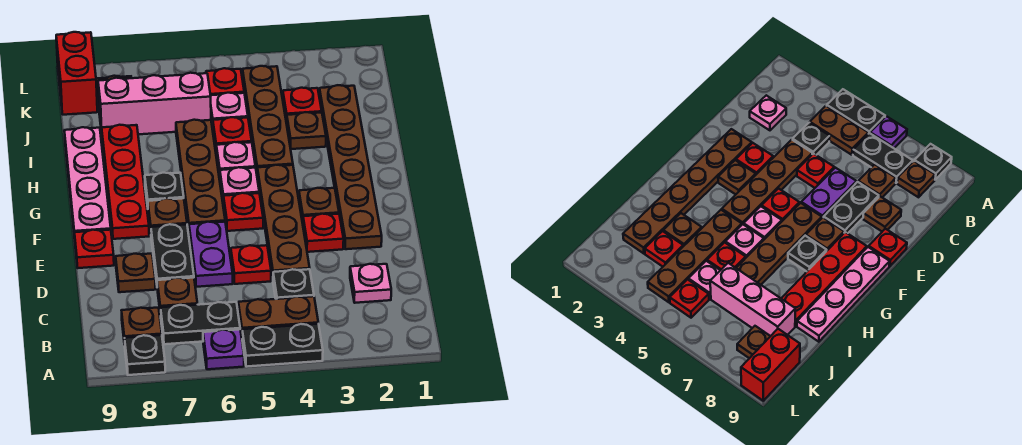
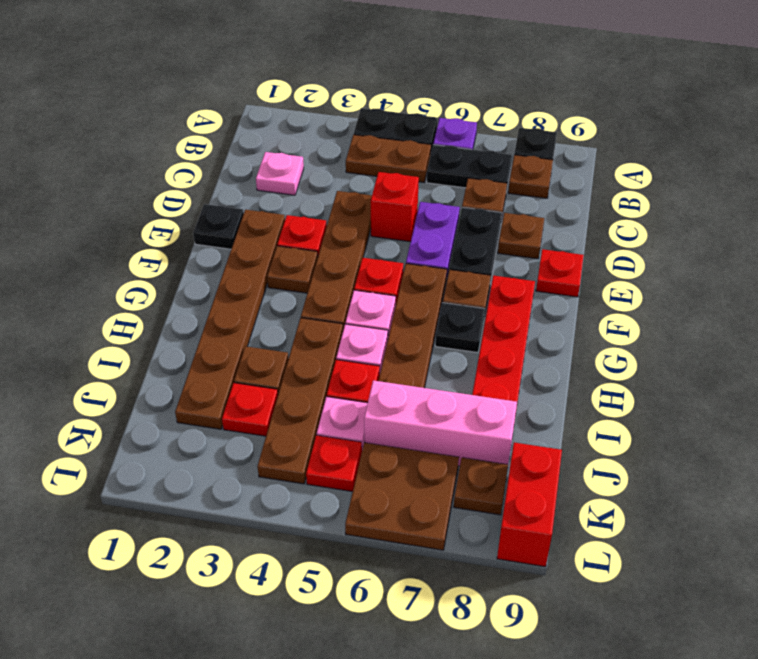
black plate C4 level 1 -> black plate E1 level 1
red plate D5 level 1 -> red brick D5 level 1
pink plate F9:I9 level 1 -> none
none -> brown plate K6:L7 level 1

